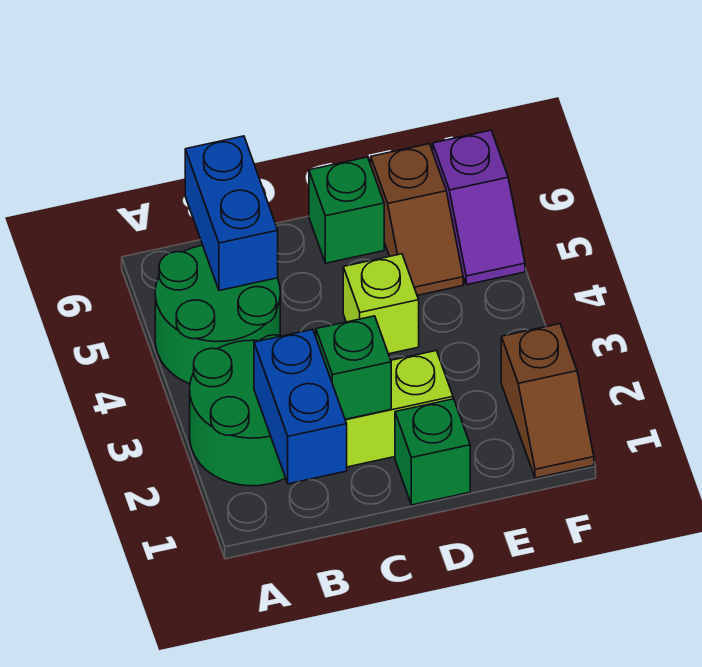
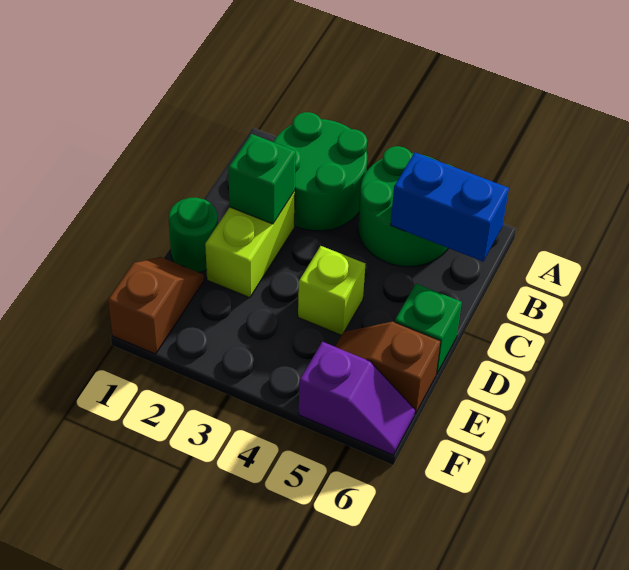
blue brick B1:B2 level 2 -> none
green brick D1 level 1 -> green round brick D1 level 1
brown slope F1:F2 level 1 top 2 -> brown slope E1:F1 level 1 top F
purple slope F5:F6 level 1 top 6 -> purple slope F5:F6 level 1 top 5

